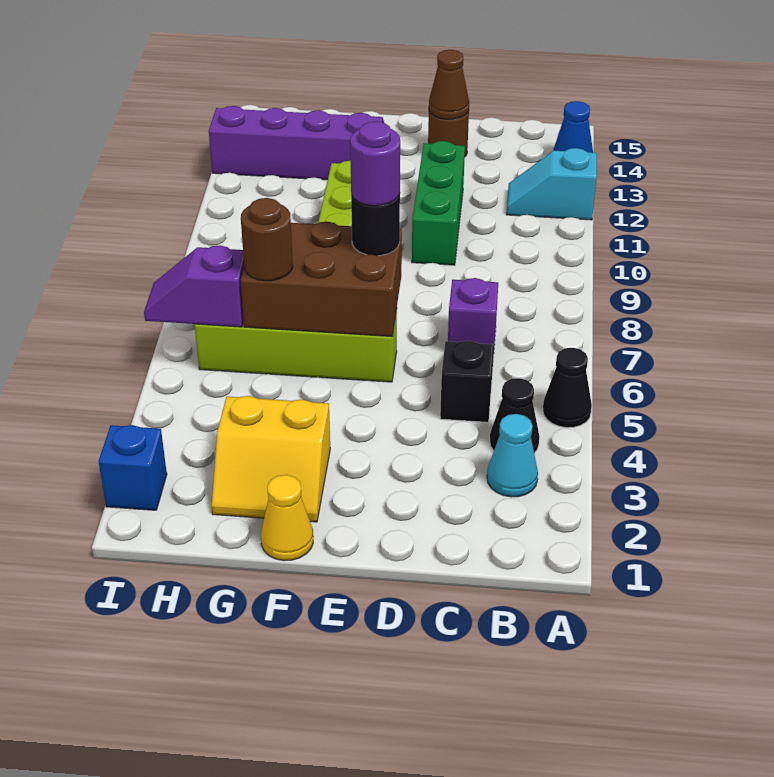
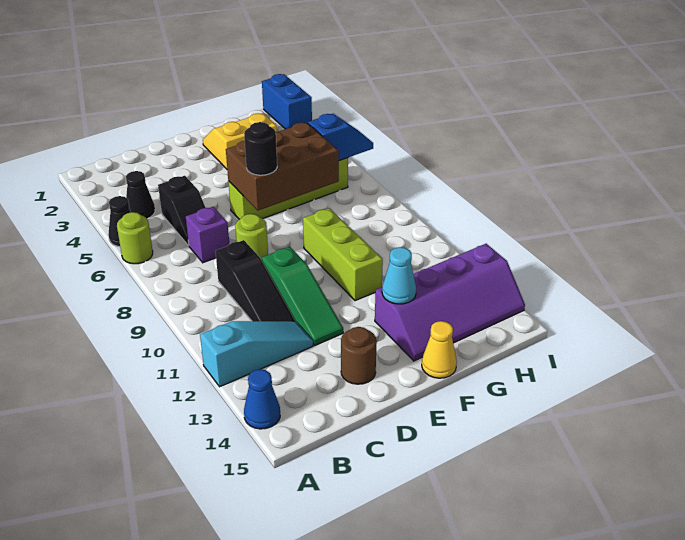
none -> lime round brick A6 level 1
cyan slope A12:B12 level 1 top A -> cyan slope A12:C12 level 1 top A
cyan cone B3 level 1 -> cyan cone F13 level 2
none -> black slope C9:C11 level 1 top 9
none -> lime round brick D8 level 1
green brick D10:D12 level 1 -> green slope D10:D12 level 1 top 10
brown cone D14 level 2 -> none
purple round brick E7 level 4 -> none
yellow cone F1 level 1 -> yellow cone F15 level 1
brown round brick G6 level 3 -> none
purple slope H6:I6 level 2 top H -> blue slope H6:I6 level 2 top H
blue brick I2 level 1 -> blue brick I1:I2 level 1

